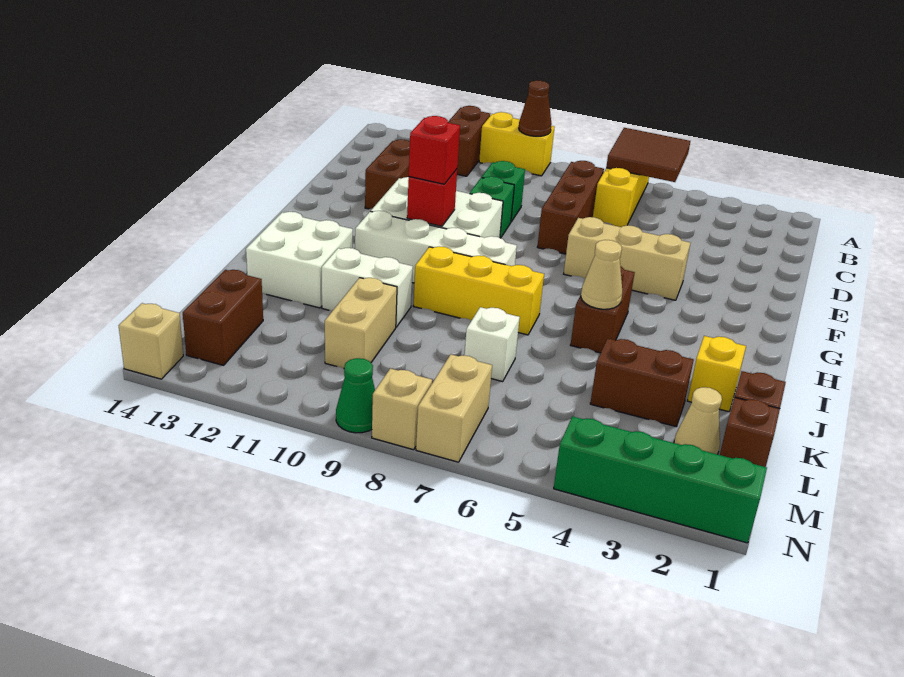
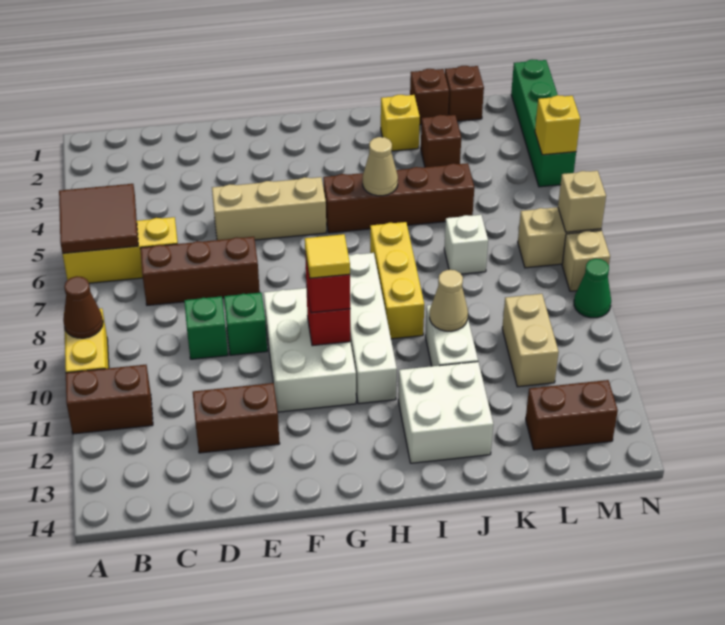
tan brick F4:F6 level 1 -> tan brick E5:G5 level 1
none -> yellow tile G10 level 4
brown brick H5:I5 level 1 -> brown brick H5:K5 level 1
brown brick K3:K4 level 1 -> brown brick K3 level 1
tan brick K10:L10 level 1 -> tan brick L10:L11 level 1
tan cone L2 level 1 -> tan cone J10 level 2
none -> yellow brick N4 level 2
tan brick N14 level 1 -> tan brick N7 level 2

